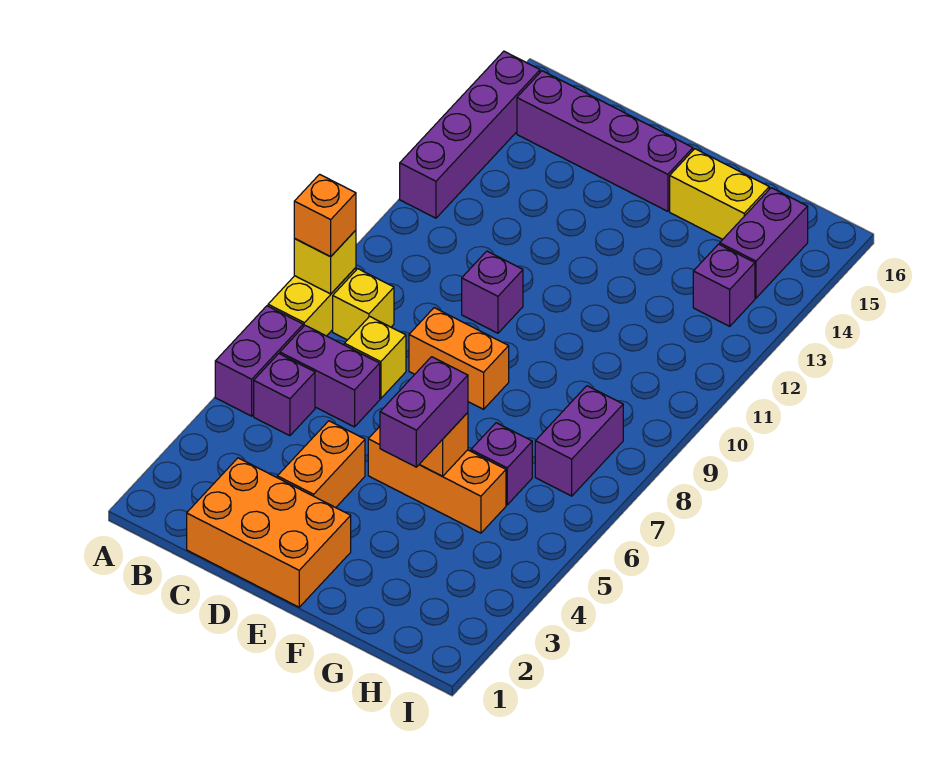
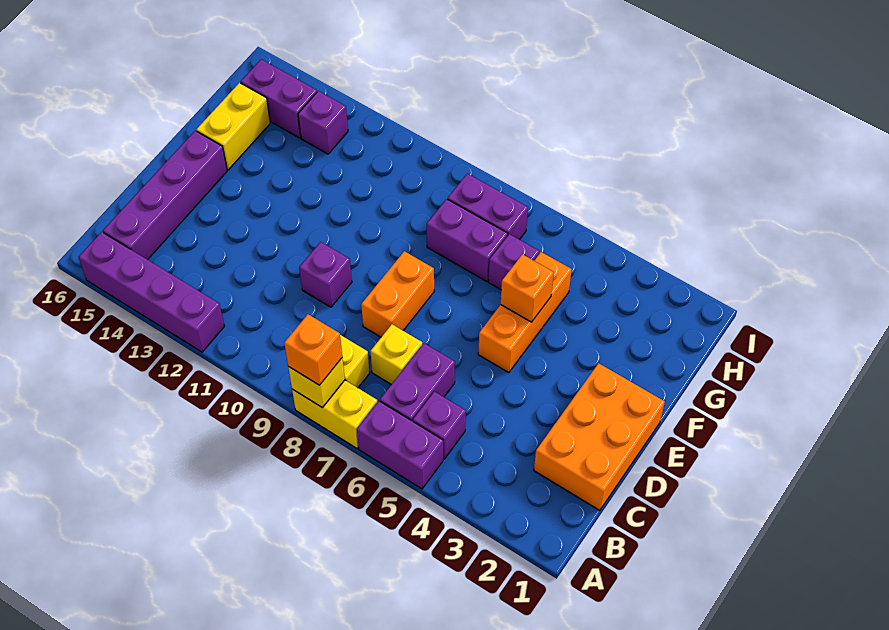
orange brick D3:D4 level 1 -> none
purple brick F4:F5 level 3 -> purple brick G7:G8 level 1

